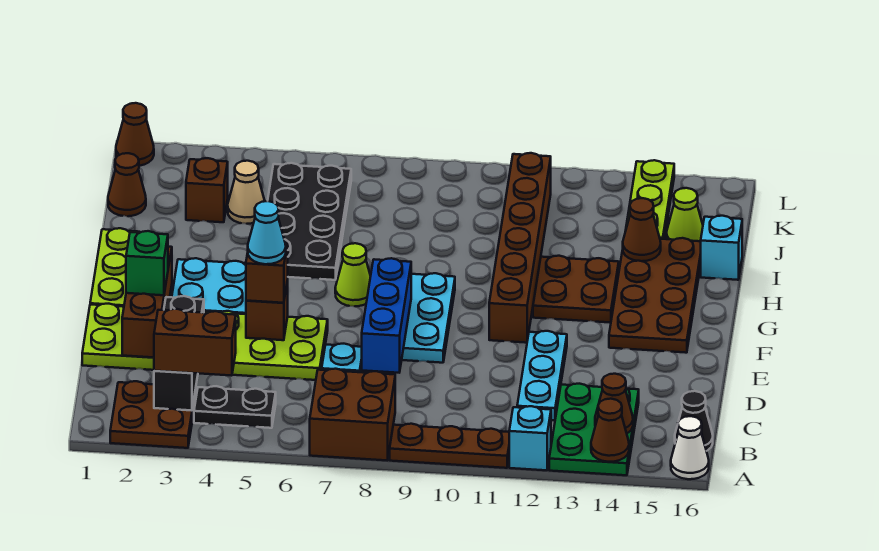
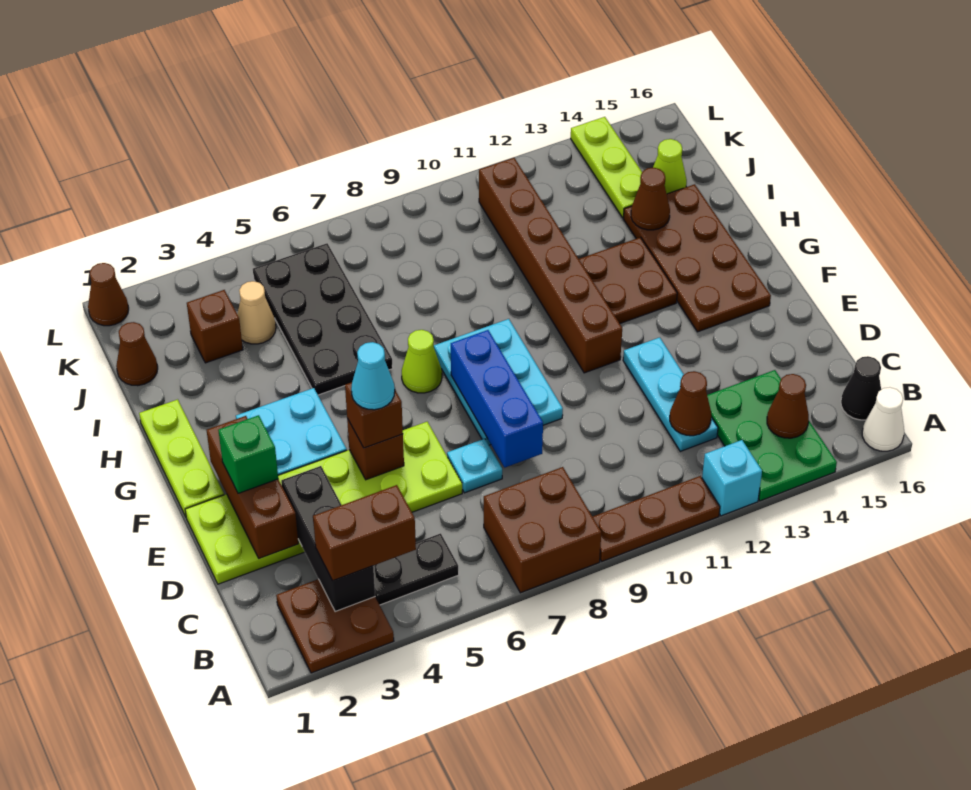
brown cone A14 level 2 -> brown cone C12 level 2
cyan brick I16 level 1 -> none

